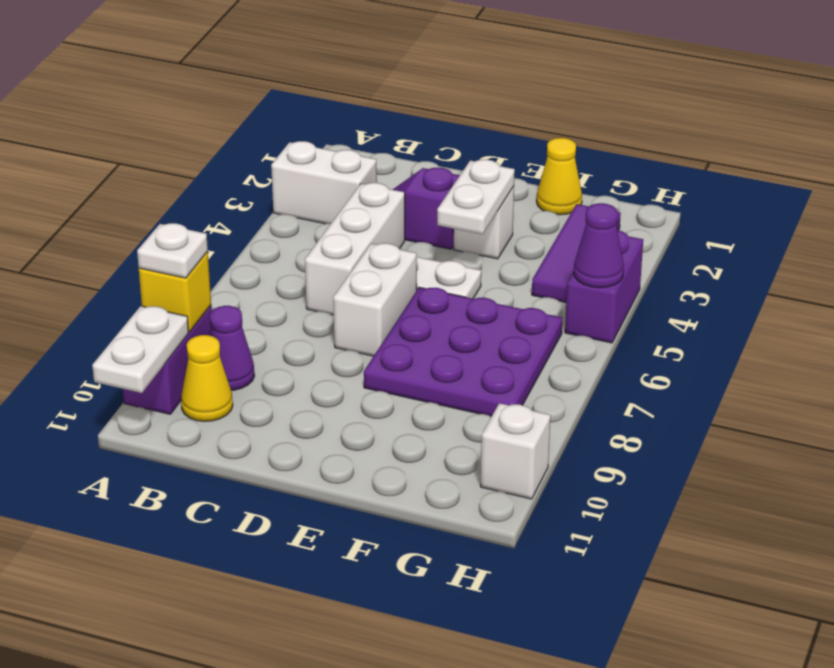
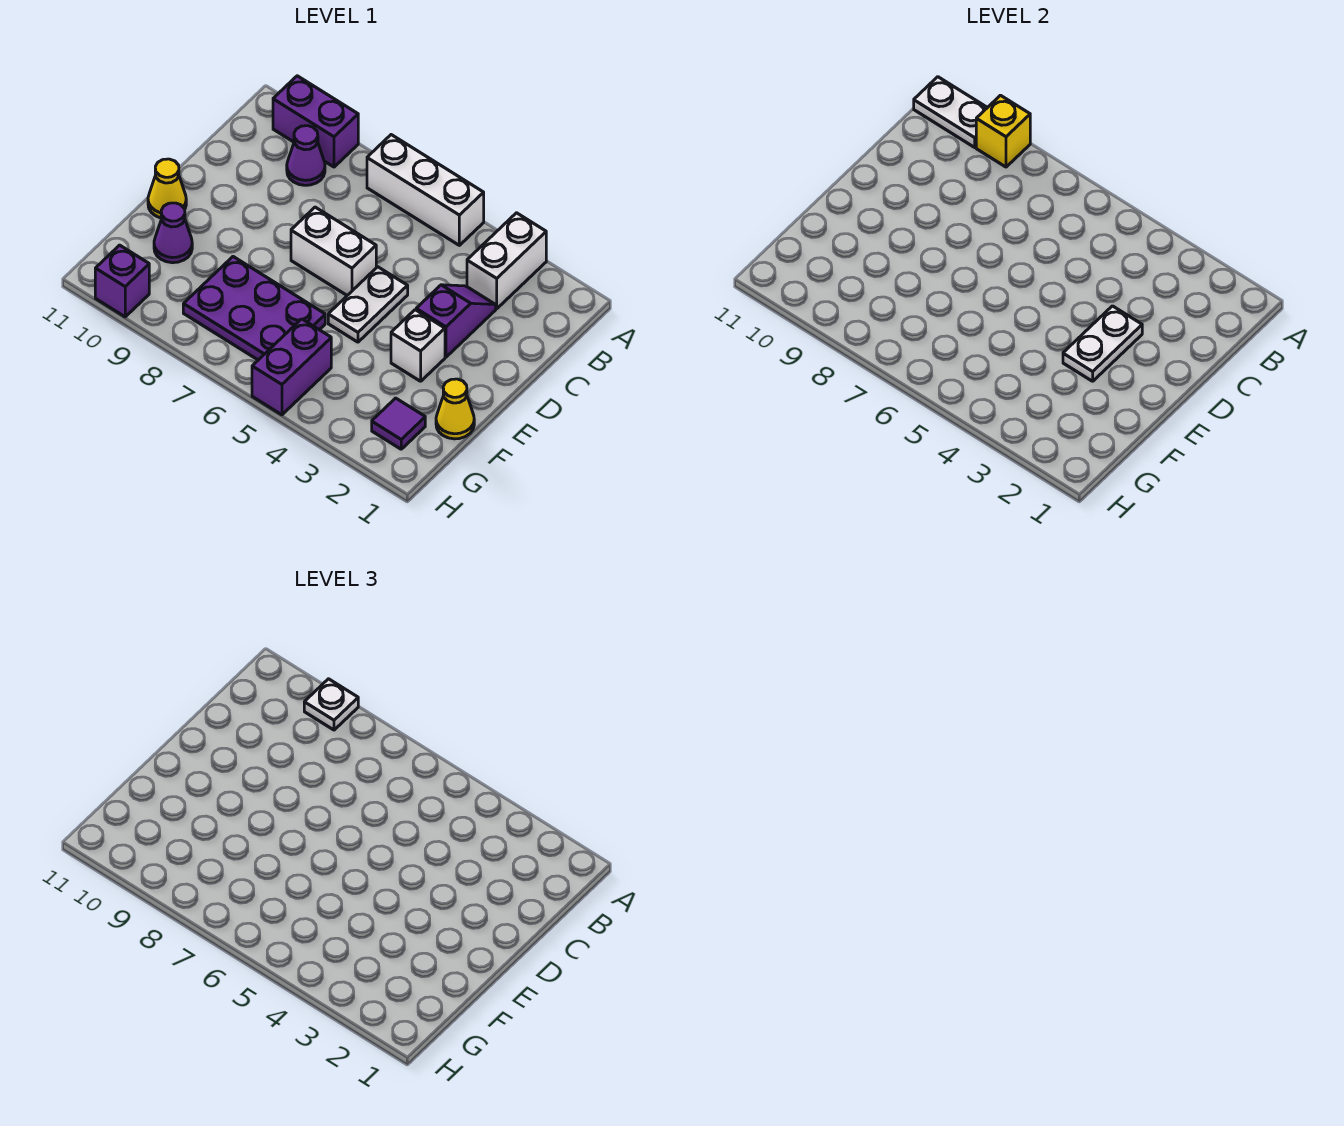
yellow cone B10 level 1 -> yellow cone E11 level 1
white brick C4:C6 level 1 -> white brick A5:A7 level 1
white plate E3:E4 level 2 -> white plate D3:E3 level 2
purple plate E6:G8 level 1 -> purple plate F6:G8 level 1
purple tile G2:G4 level 1 -> purple tile G2 level 1
purple brick H4:H5 level 1 -> purple brick G5:H5 level 1
purple cone H5 level 2 -> purple cone F10 level 1
white brick H10 level 1 -> purple brick H10 level 1

